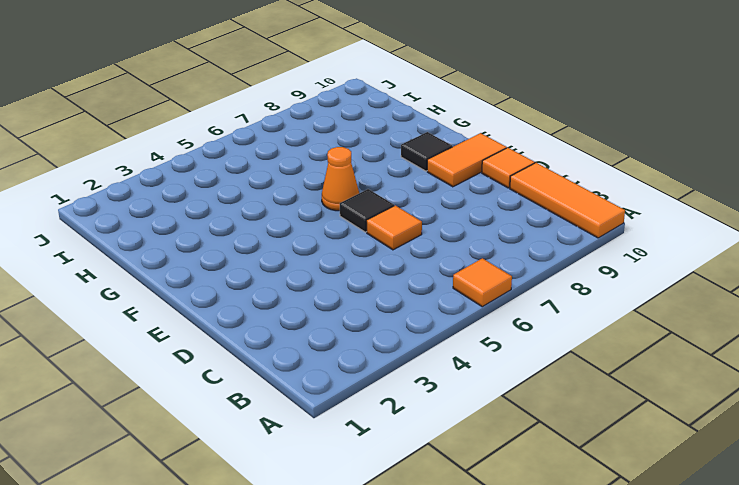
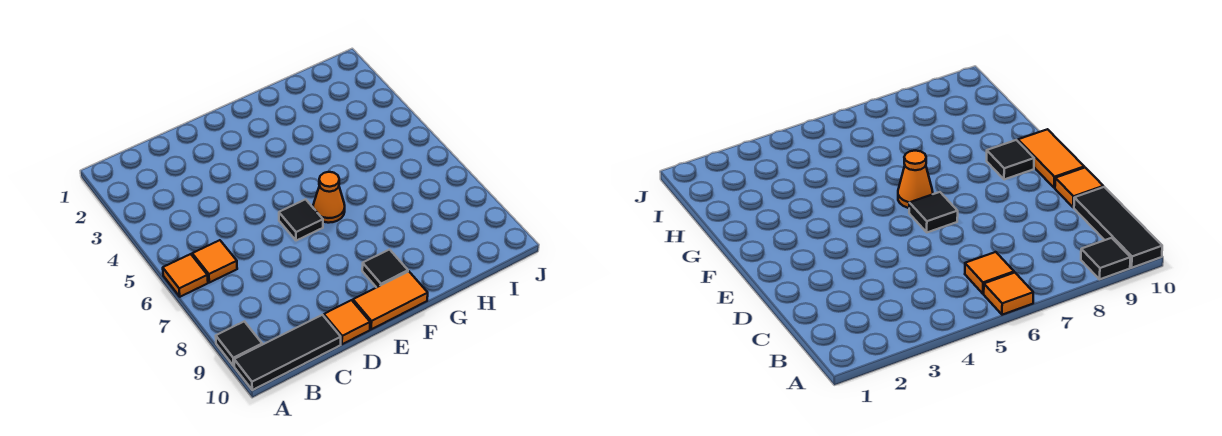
none -> black tile A9 level 1
orange tile A10:C10 level 1 -> black tile A10:C10 level 1
orange tile D6 level 1 -> orange tile B6 level 1
orange tile E9:E10 level 1 -> orange tile E10:F10 level 1

